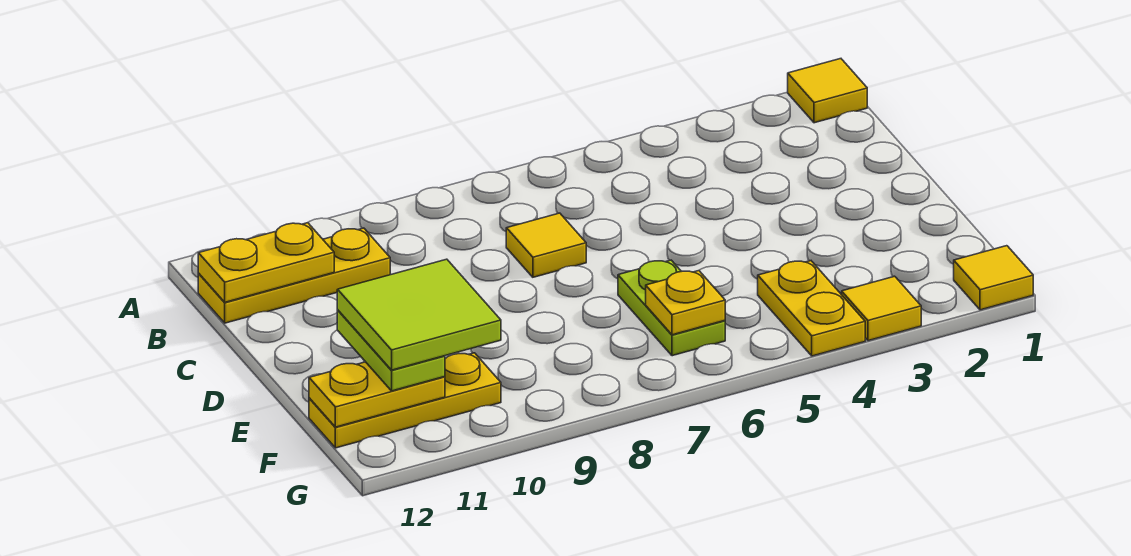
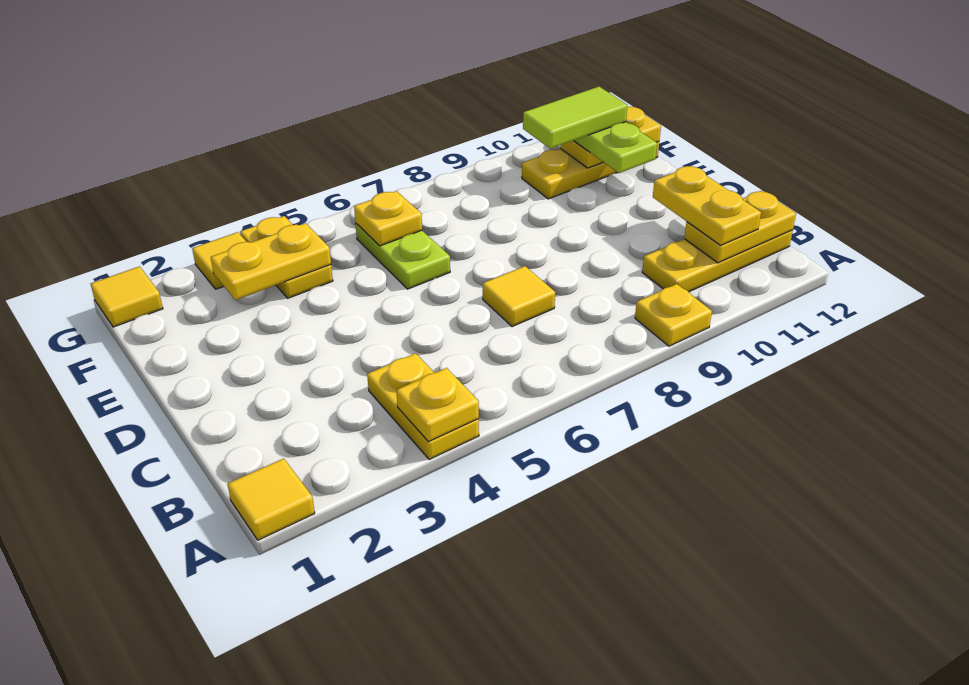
none -> yellow plate A4:B4 level 1
none -> yellow plate A4 level 2
none -> yellow plate A9 level 1
none -> yellow plate B11:C11 level 3
lime tile E10:F11 level 4 -> lime tile F10:F11 level 4
none -> yellow plate F3:F4 level 2

